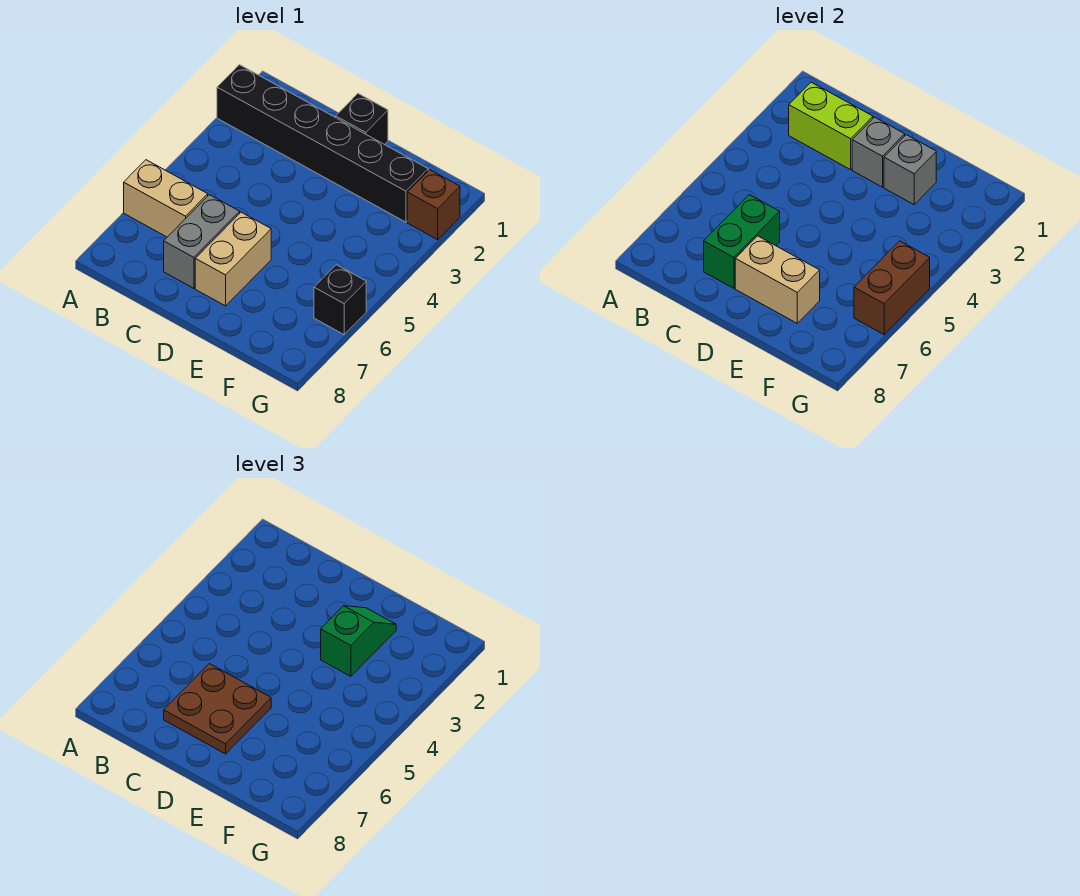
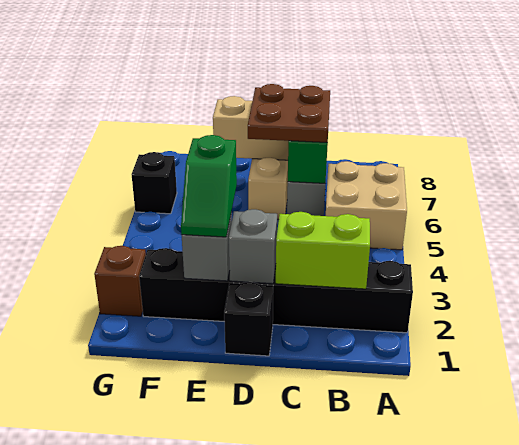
tan brick A6:B6 level 1 -> tan brick A5:B6 level 1
brown brick G5:G6 level 2 -> none

